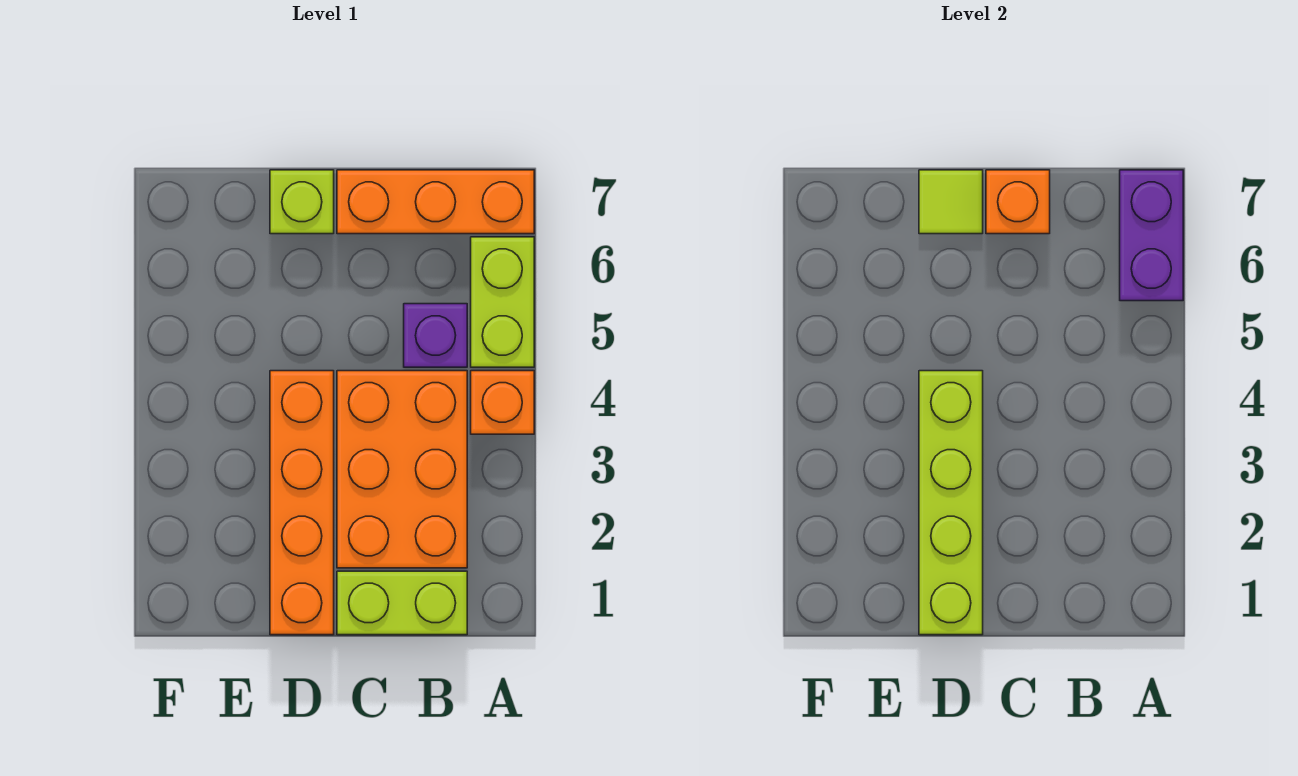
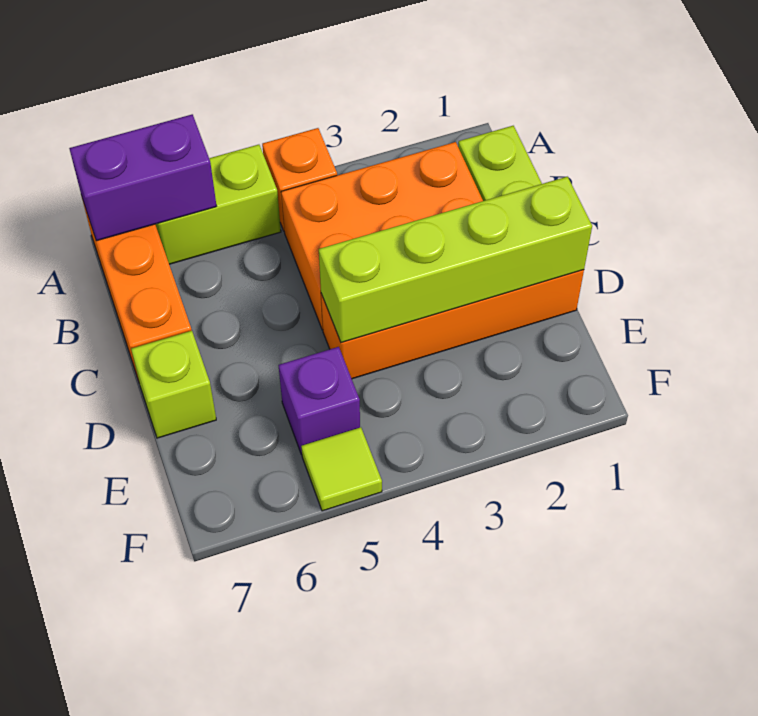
purple brick B5 level 1 -> purple brick E5 level 1
orange brick C7 level 2 -> none
lime tile D7 level 2 -> lime tile F5 level 1

